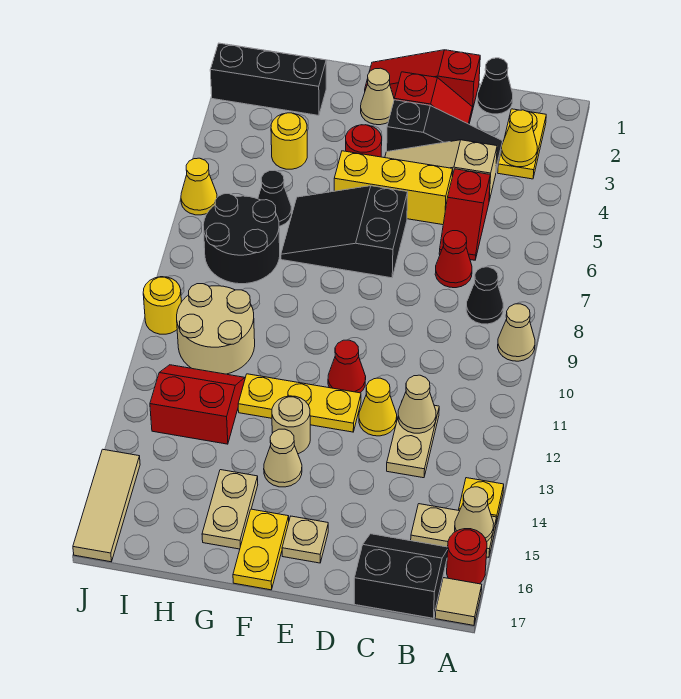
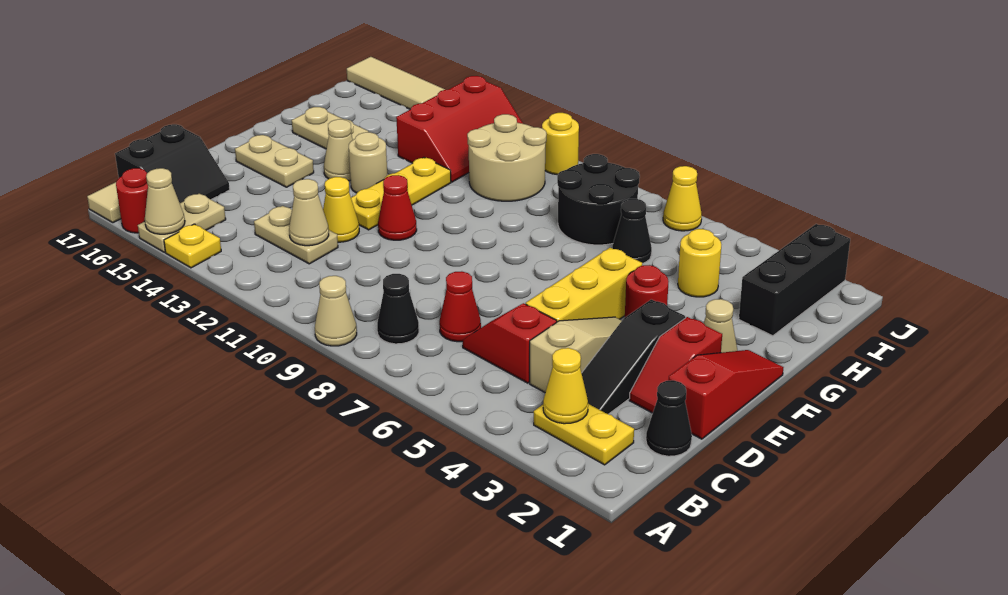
black slope E6:G7 level 1 top E -> none
tan plate E16 level 1 -> tan plate E15:E16 level 1
yellow plate F16:F17 level 1 -> none
red slope H12:I13 level 1 top 13 -> red slope H12:J13 level 1 top 13

